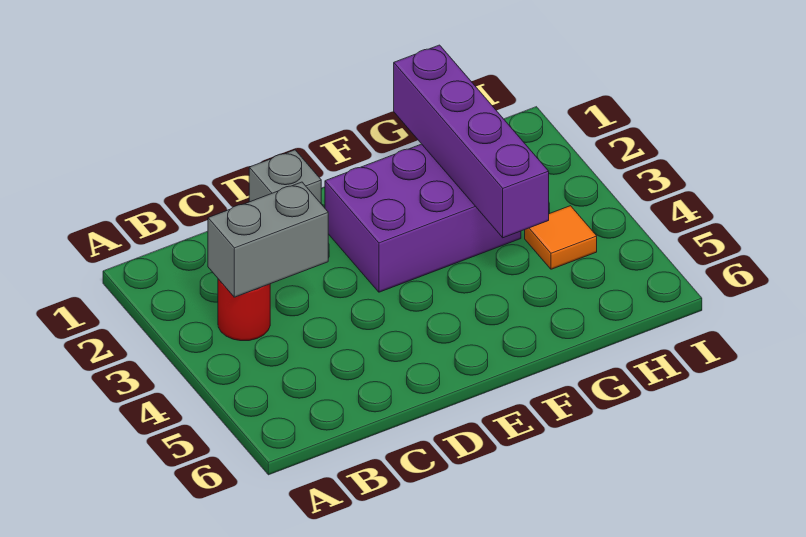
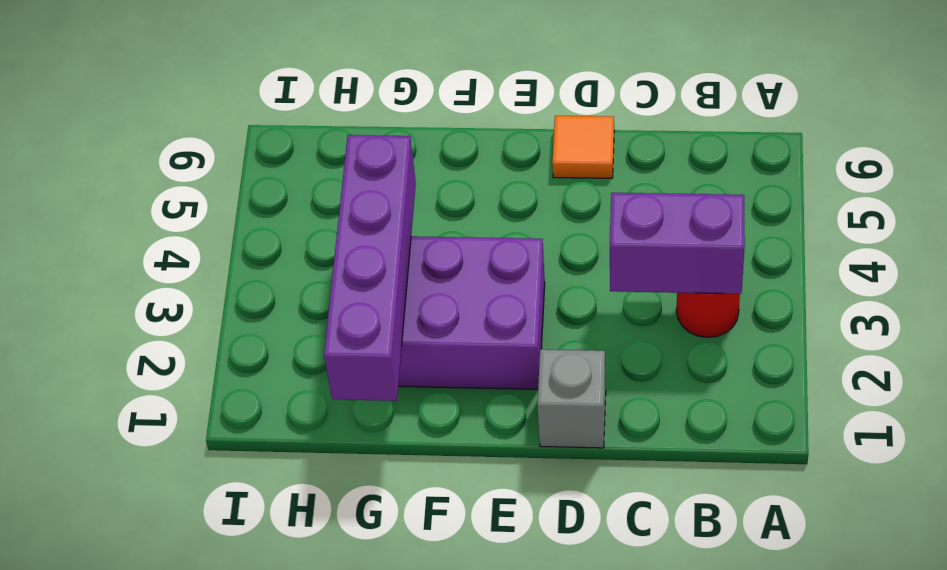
grey brick B3:C3 level 2 -> purple brick B3:C3 level 2
orange tile H4 level 1 -> orange tile D6 level 1

